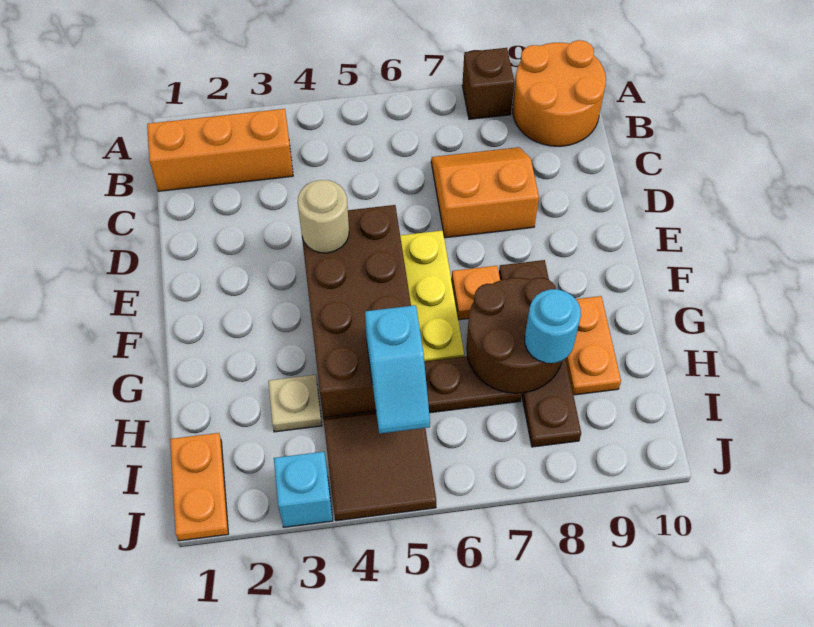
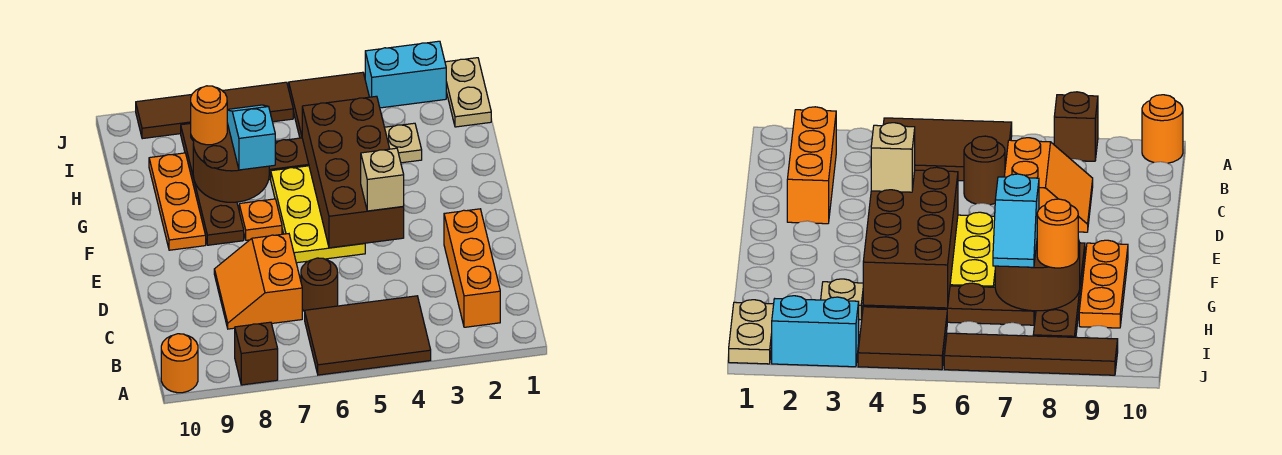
none -> brown tile A4:B6 level 1
orange round brick A9:B10 level 1 -> orange round brick A10 level 1
orange brick B1:B3 level 1 -> orange brick B2:D2 level 1
none -> brown round brick C6 level 1
orange slope C7:D8 level 1 top D -> orange slope C7:D8 level 1 top 7
tan round brick E4 level 3 -> tan brick E4 level 3
orange plate G9:H9 level 1 -> orange plate F9:H9 level 1
cyan slope H5:I5 level 3 top H -> cyan slope G7:H7 level 3 top G
cyan round brick H8 level 3 -> orange round brick H8 level 3
orange plate I1:J1 level 1 -> tan plate I1:J1 level 1
cyan brick J3 level 1 -> cyan brick J2:J3 level 1
none -> brown tile J6:J9 level 1

